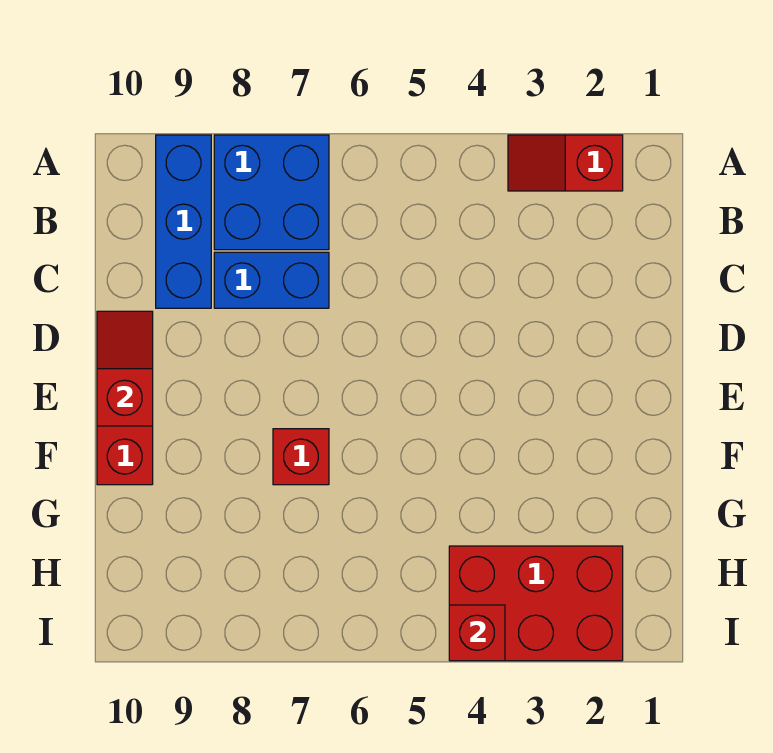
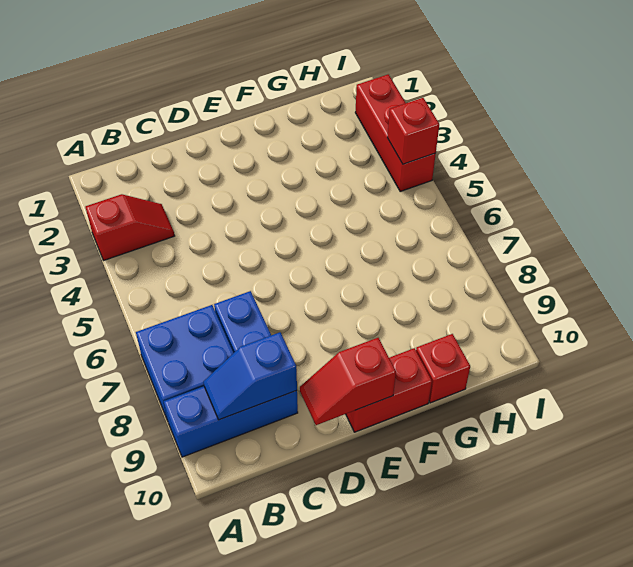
red slope A2:A3 level 1 top 2 -> red slope A3:B3 level 1 top A
none -> blue slope B9:C9 level 2 top C
red brick F7 level 1 -> red brick G10 level 1
red brick H2:I4 level 1 -> red brick I2:I4 level 1

